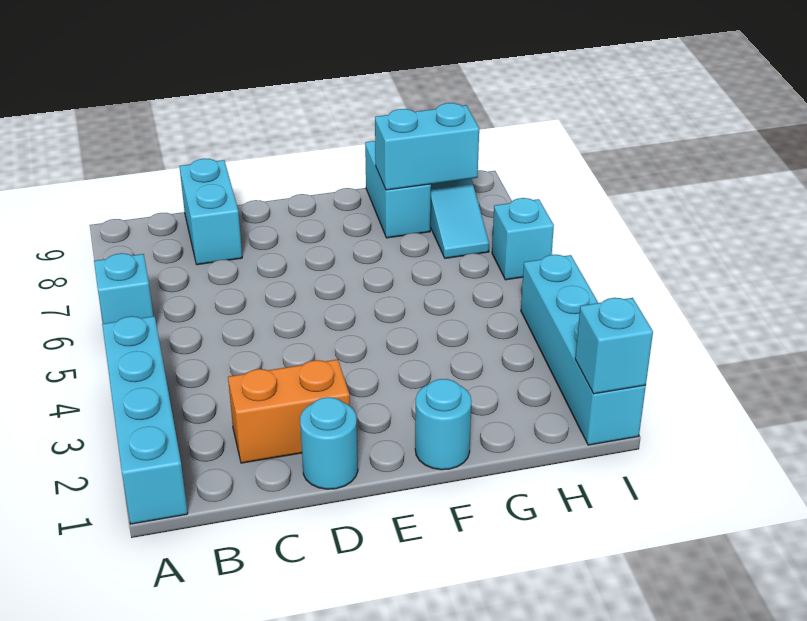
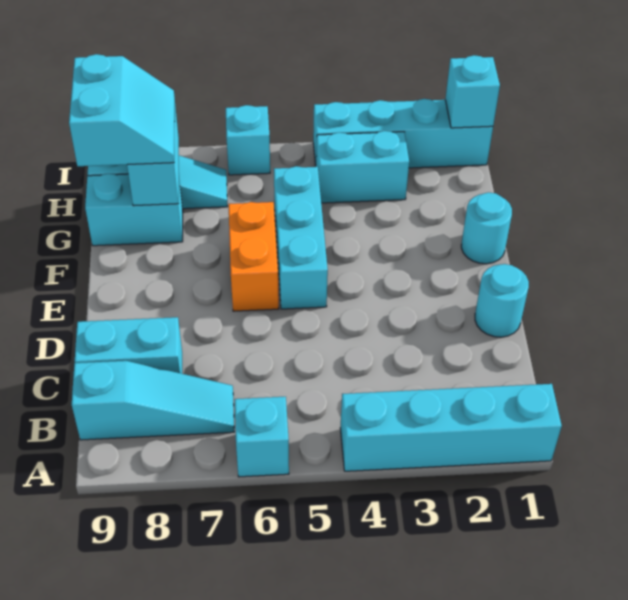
none -> cyan slope B7:B9 level 1 top 9
orange brick C2:D2 level 1 -> orange brick E6:F6 level 1
none -> cyan brick E5:G5 level 1
none -> cyan slope G8:H9 level 3 top 9
none -> cyan brick H3:H4 level 1

